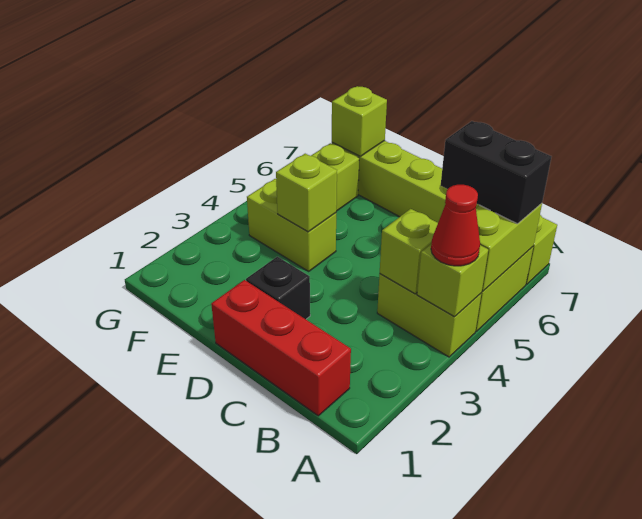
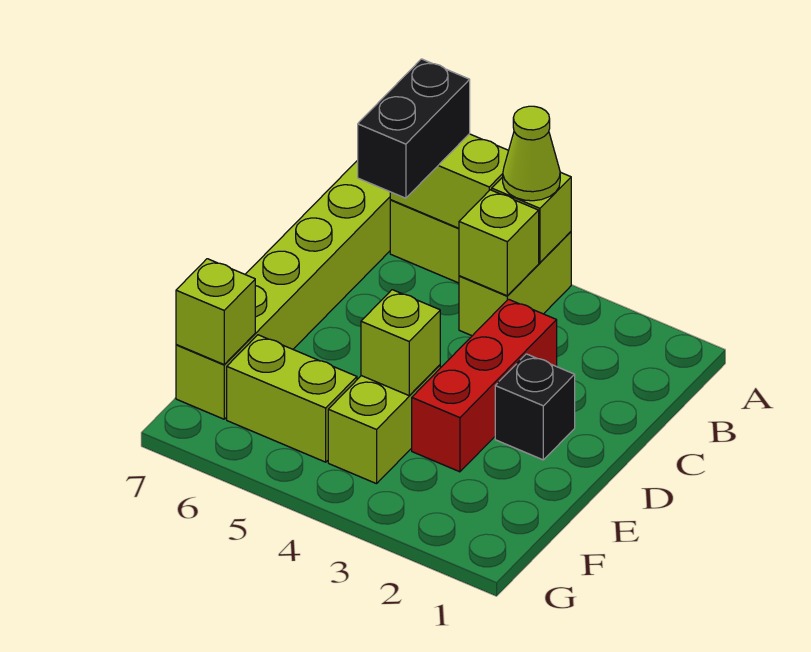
red cone A4 level 3 -> lime cone A4 level 3
red brick B1:D1 level 1 -> red brick C3:E3 level 1

